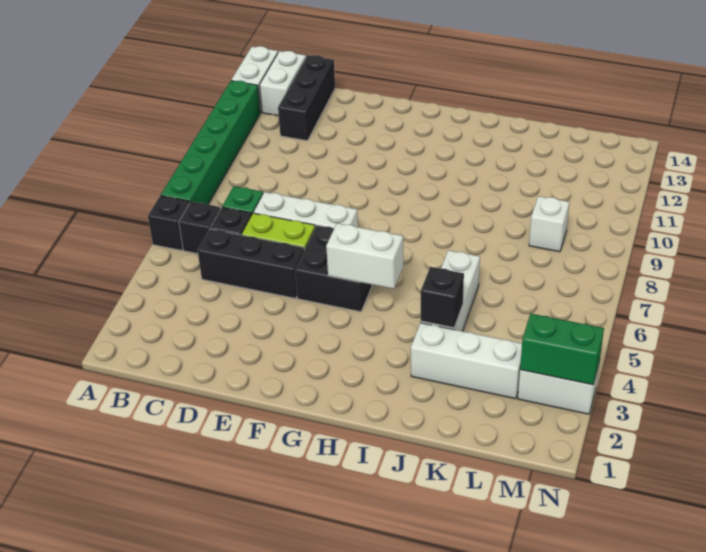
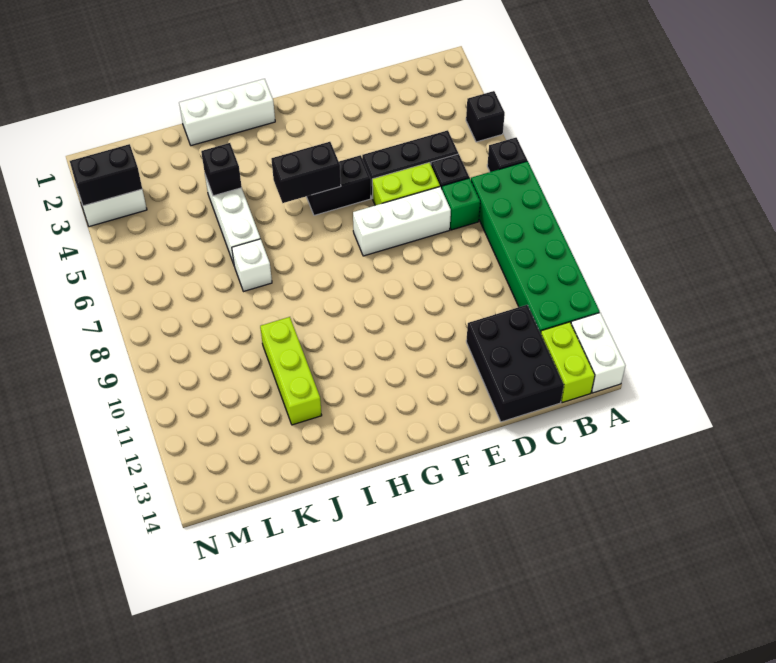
green brick A7:A12 level 1 -> green brick A7:B12 level 1
black brick B6 level 1 -> black brick A4 level 1
white brick B13:B14 level 1 -> lime brick B13:B14 level 1
black brick C12:C14 level 1 -> black brick C12:D14 level 1
black brick F5:G6 level 1 -> black brick F5:G5 level 1
white brick G5:H5 level 2 -> black brick G5:H5 level 2
white brick J3:L3 level 1 -> white brick H1:J1 level 1
none -> lime brick J10:J12 level 1
white brick L9 level 1 -> white brick J7 level 1
green brick M3:N3 level 2 -> black brick M3:N3 level 2

